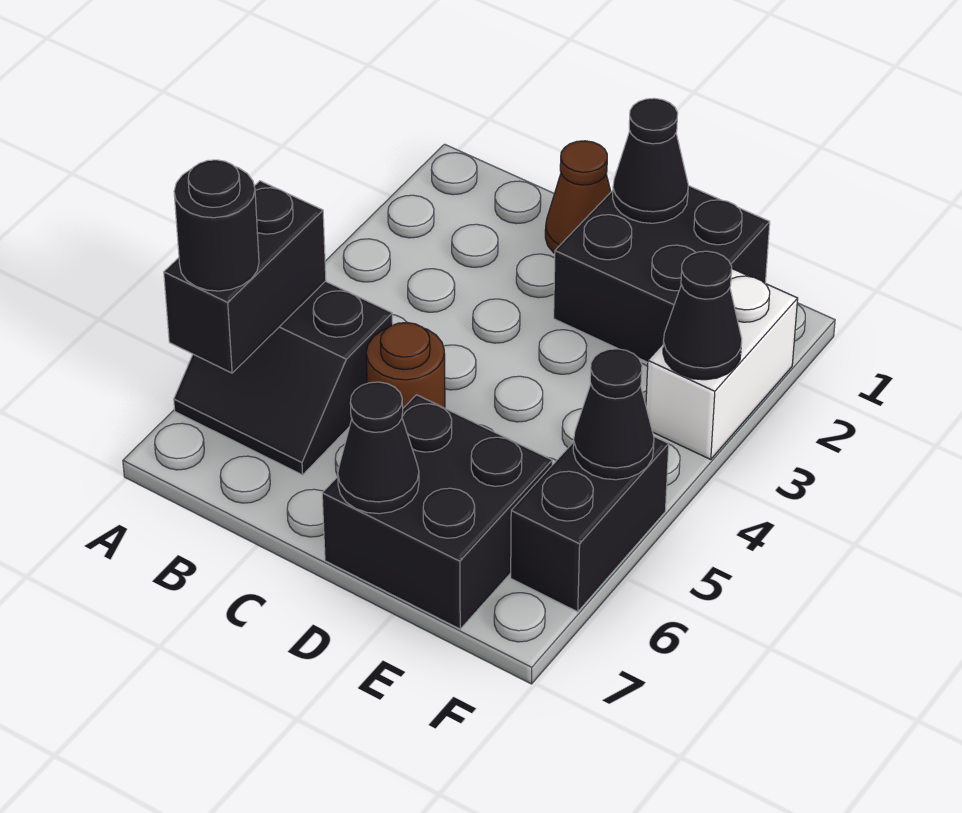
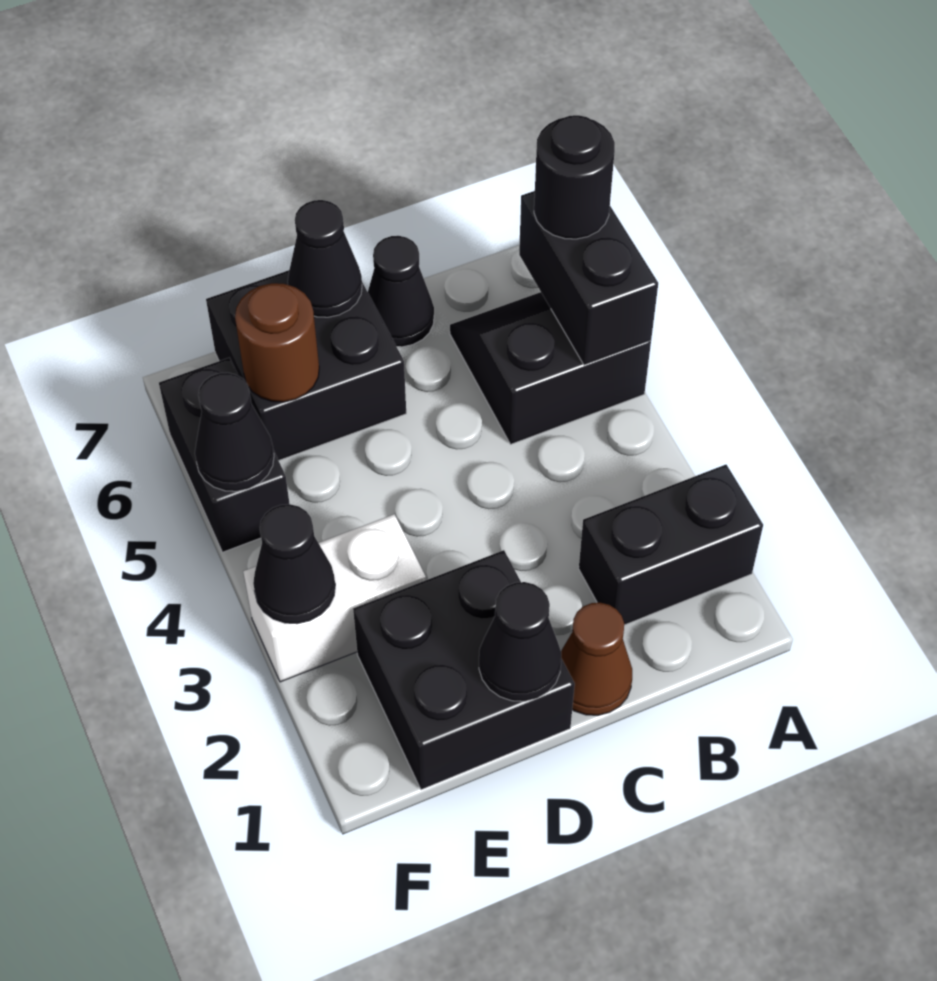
none -> black brick A2:B2 level 1
brown round brick C5 level 1 -> brown round brick E6 level 2
none -> black cone C7 level 1
white brick F2:F3 level 1 -> white brick E3:F3 level 1

